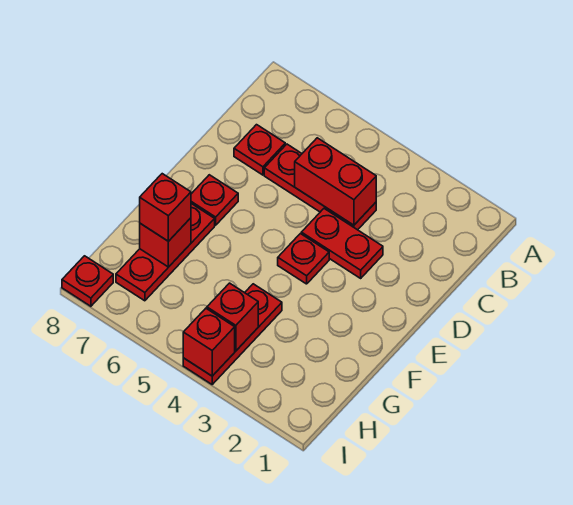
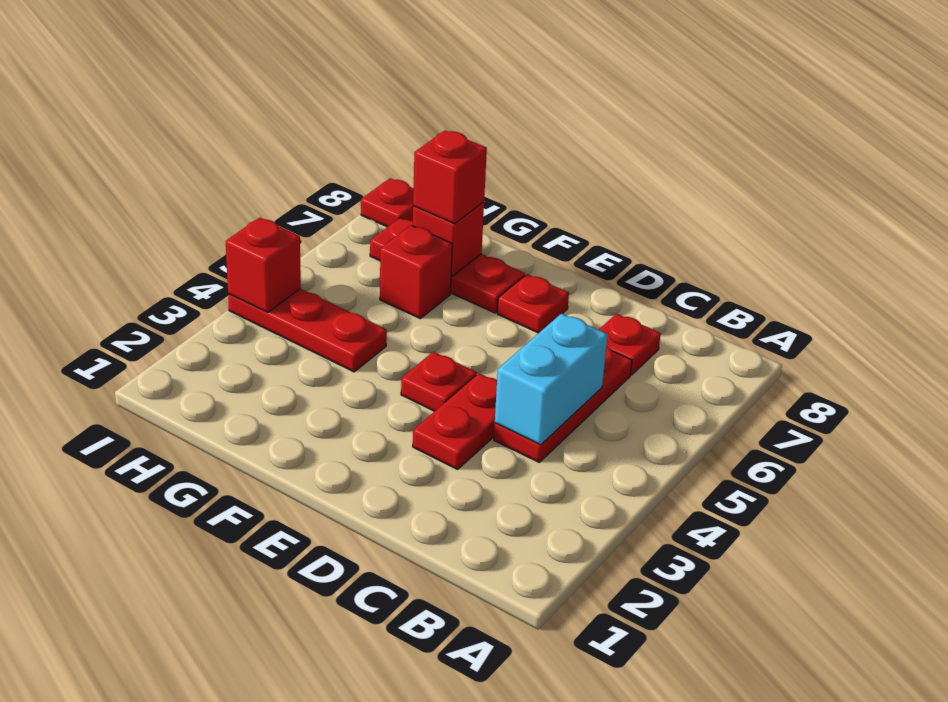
red brick C4:C5 level 2 -> cyan brick C4:C5 level 2
red brick H4 level 2 -> red brick G6 level 1

